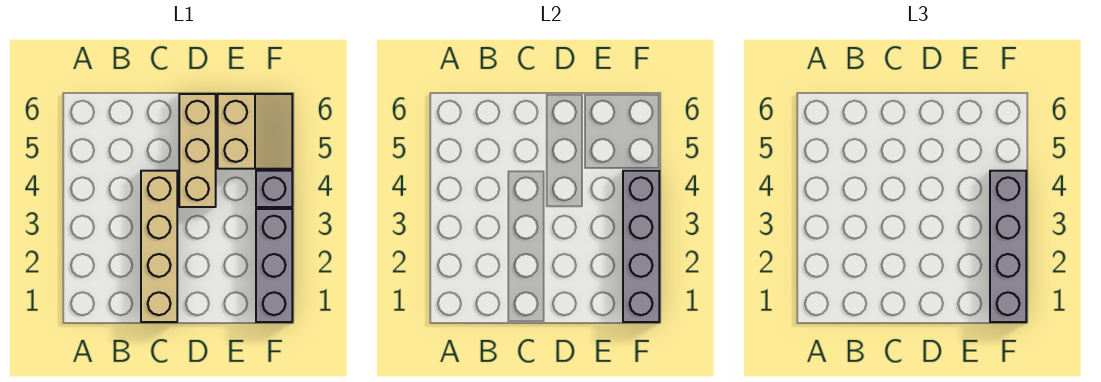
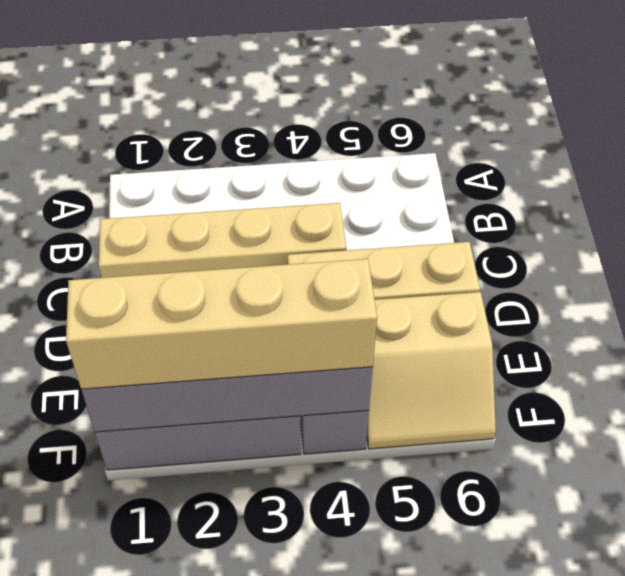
grey brick F1:F4 level 3 -> tan brick F1:F4 level 3

